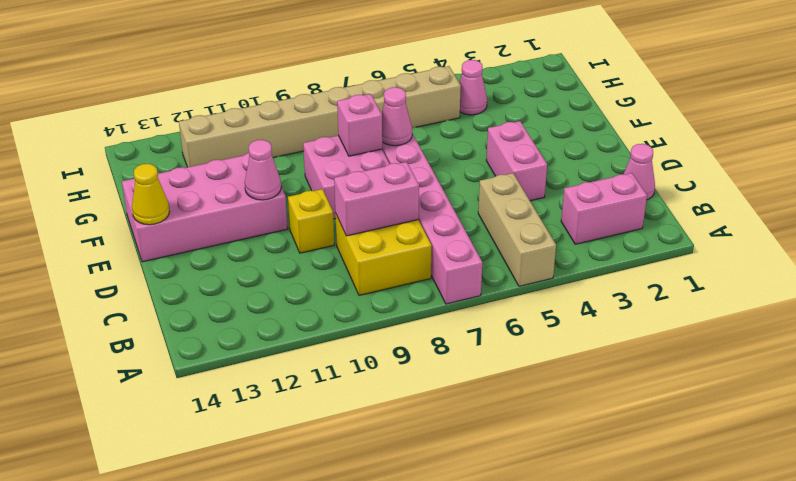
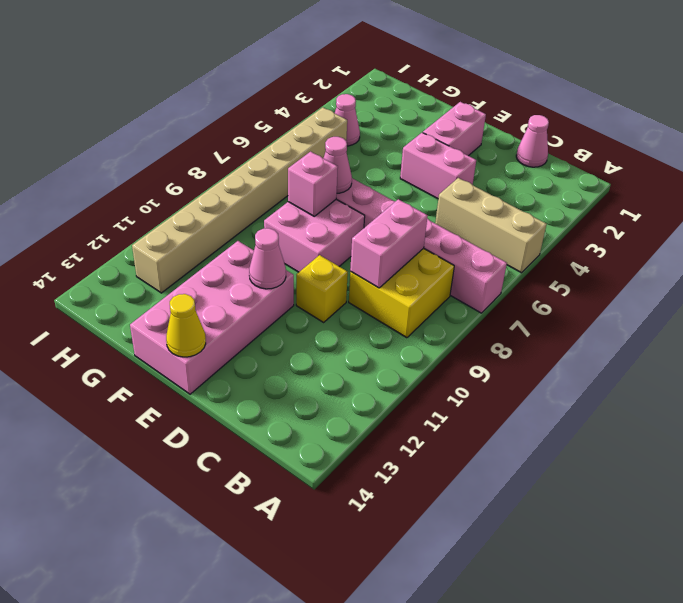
pink brick B2:B3 level 1 -> pink brick E2:E3 level 1

